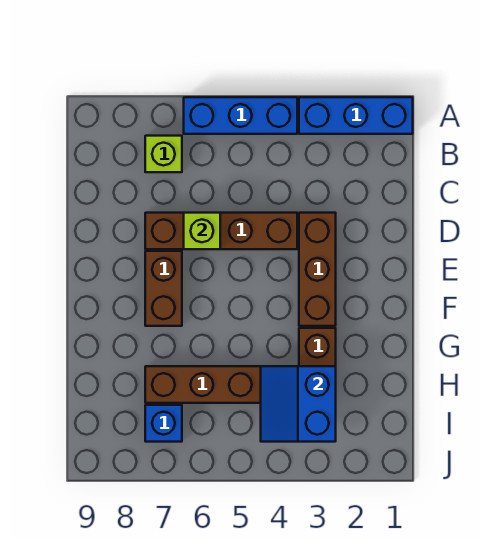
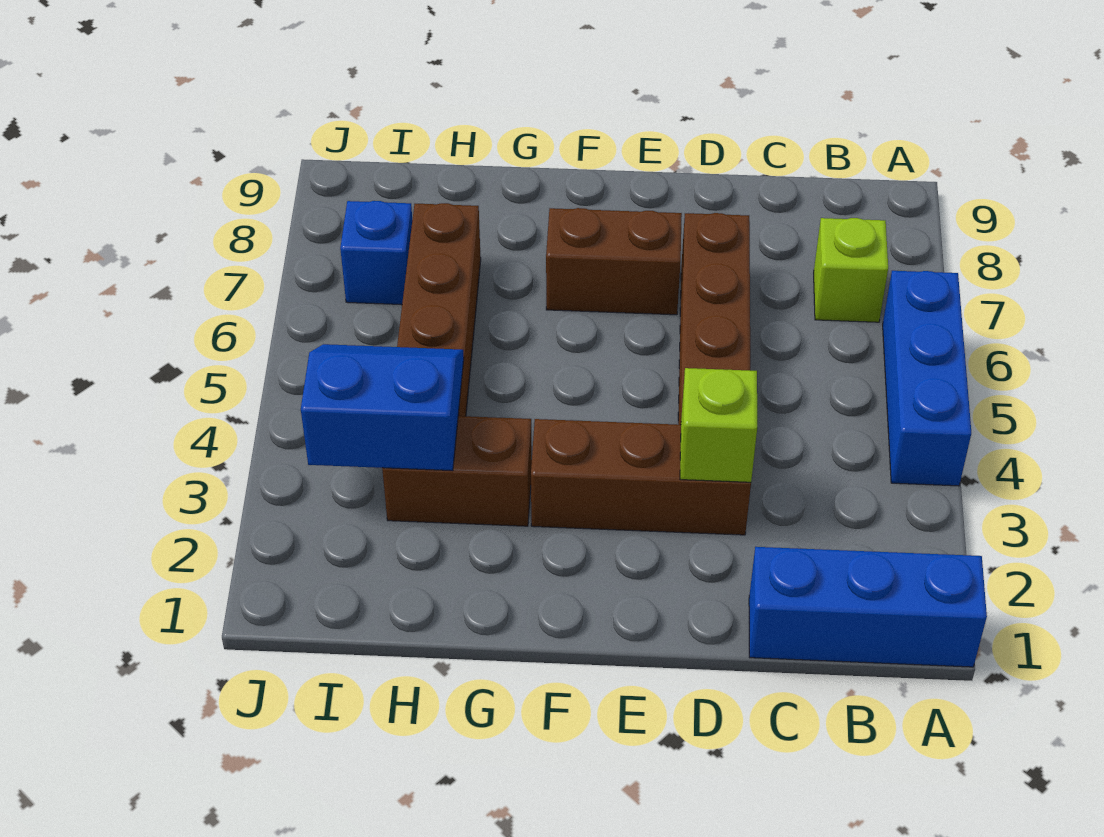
blue brick A1:A3 level 1 -> blue brick A1:C1 level 1
lime brick D6 level 2 -> lime brick D3 level 2

